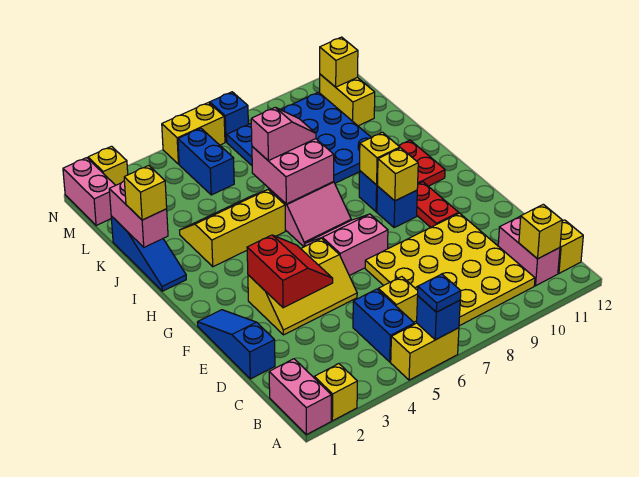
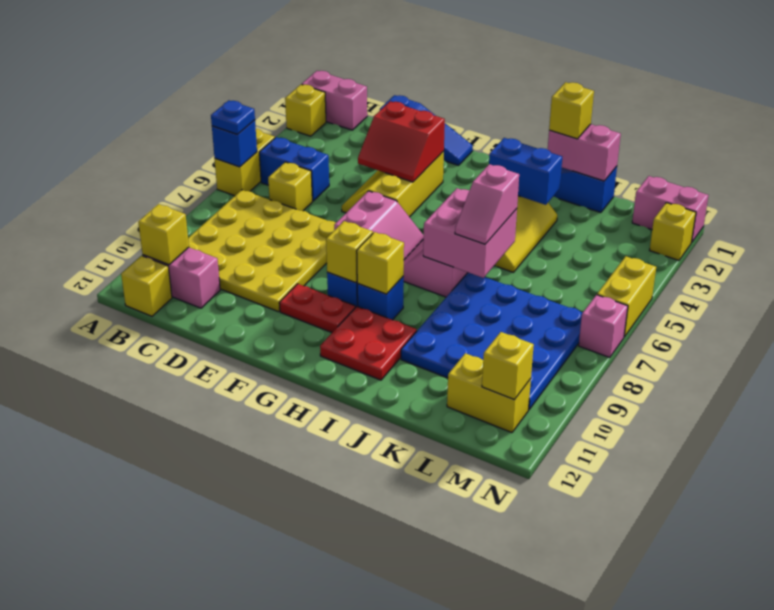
blue brick L5:M5 level 1 -> blue brick I3:J3 level 2
blue brick N7 level 1 -> pink brick N7 level 1

